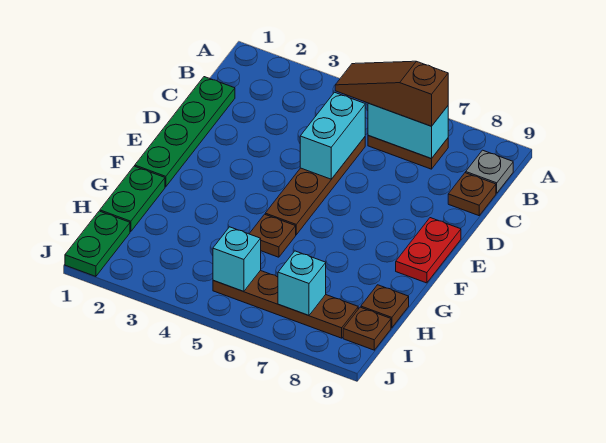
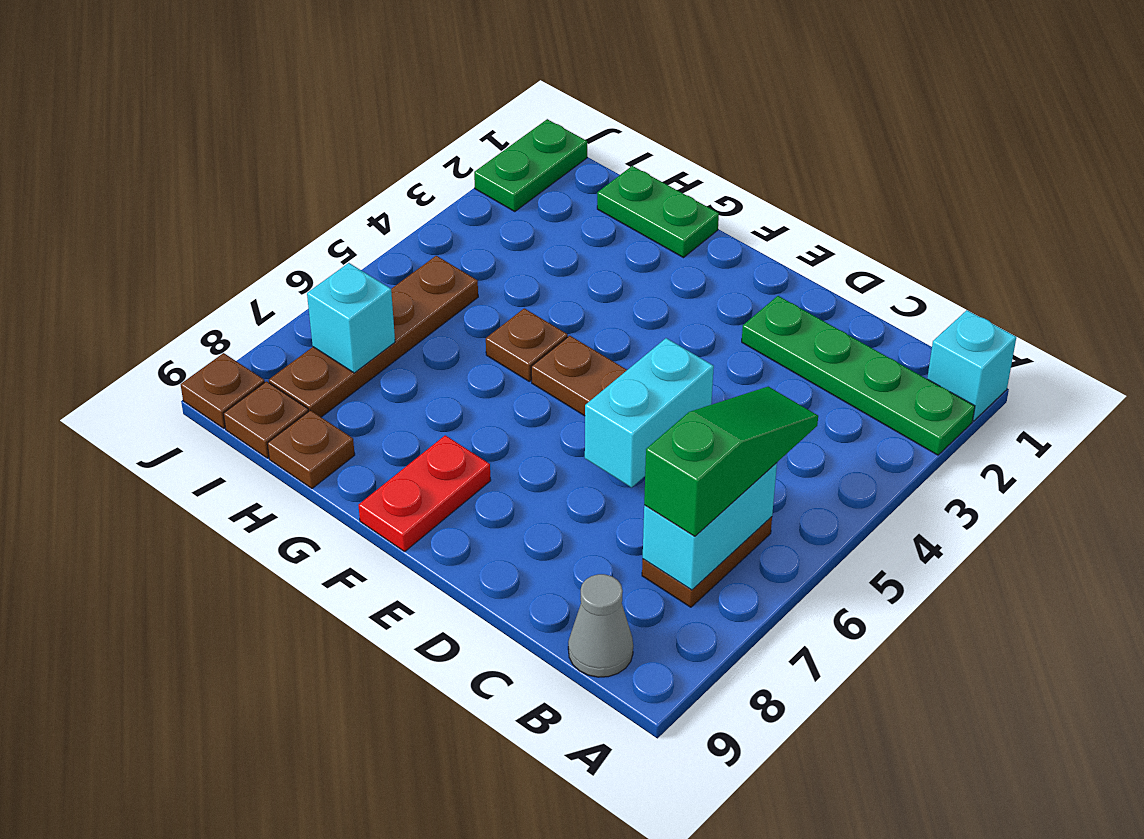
brown slope B5:B7 level 3 top 7 -> green slope B5:B7 level 3 top 7
grey plate B9 level 1 -> grey cone B9 level 1
green plate C1:F1 level 1 -> green plate A2:D2 level 1
cyan brick C5:D5 level 2 -> cyan brick D5:D6 level 2
brown plate C9 level 1 -> brown plate J9 level 1
red plate E9:F9 level 1 -> red plate F8:F9 level 1
green plate I1:J1 level 1 -> green plate J1:J2 level 1
cyan brick I5 level 2 -> cyan brick A1 level 1

